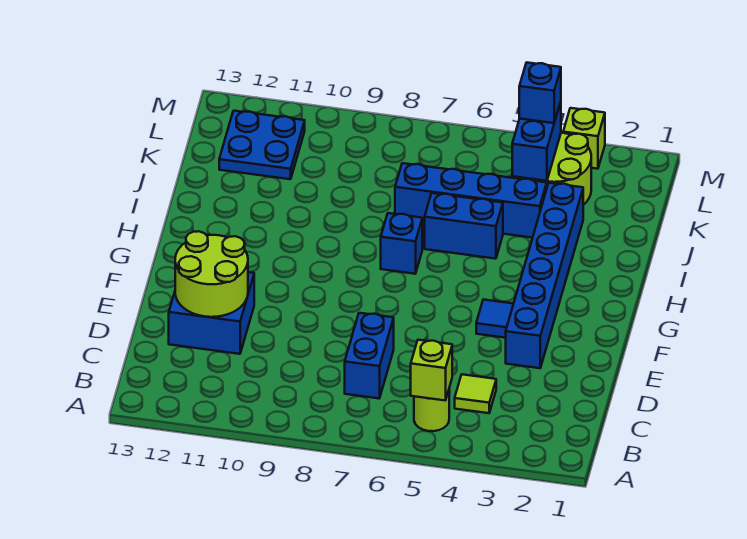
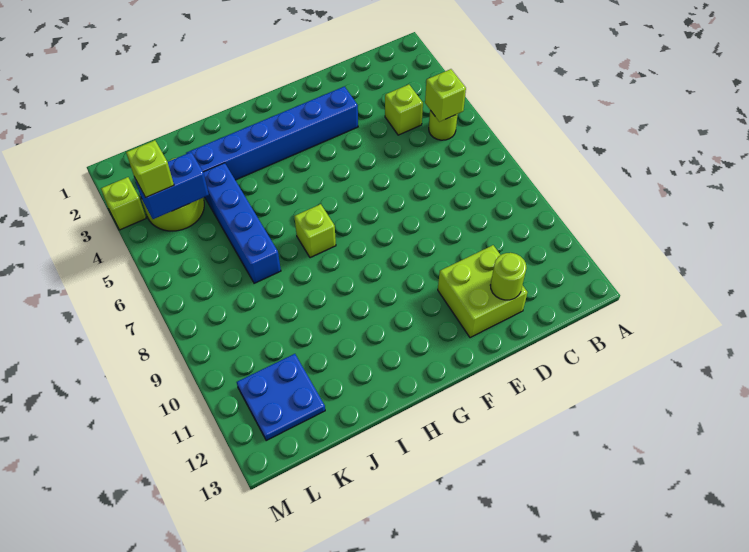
lime tile C4 level 1 -> lime brick C4 level 1
blue brick C7:D7 level 1 -> none
blue brick D11:E12 level 1 -> lime brick D11:E12 level 1
lime round brick D11:E12 level 2 -> lime round brick D12 level 2
blue tile F4 level 1 -> none
blue brick H7 level 1 -> lime brick H7 level 1
blue brick I5:I6 level 1 -> none
blue brick L4 level 3 -> lime brick L4 level 3

